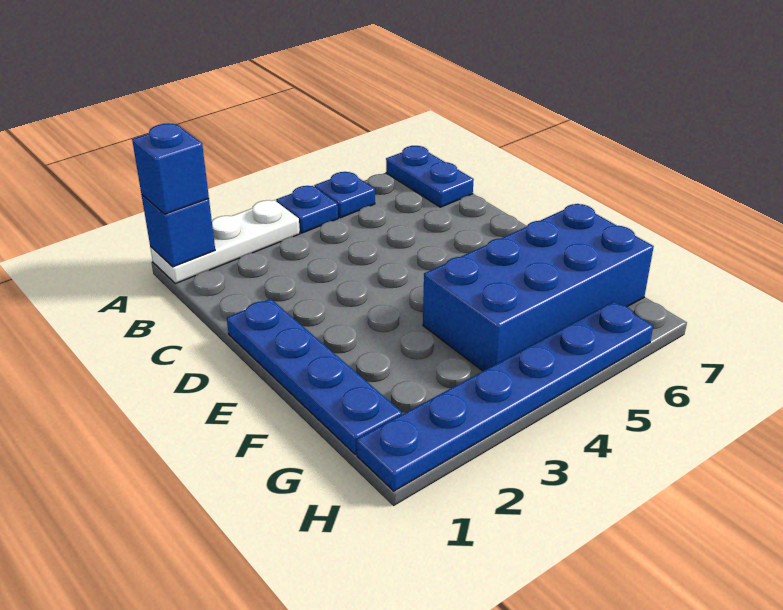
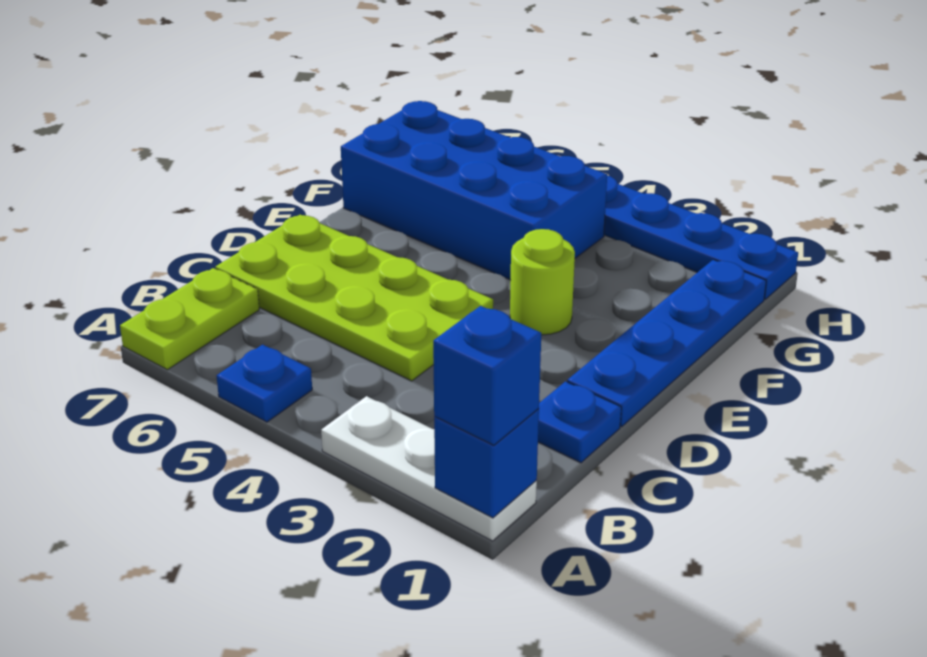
blue plate A4 level 1 -> blue plate C1 level 1
blue plate A7:B7 level 1 -> lime plate A7:B7 level 1
none -> lime plate C4:D7 level 1
none -> lime round brick E3 level 1

